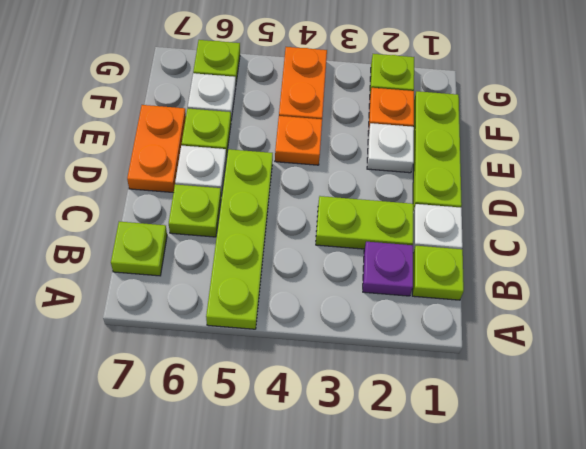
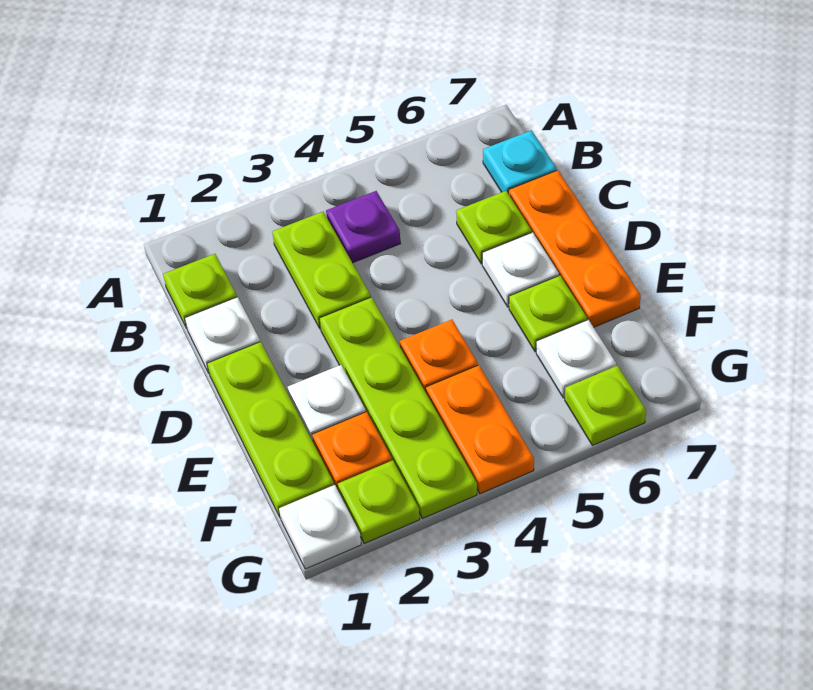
lime plate A5:D5 level 1 -> lime plate D3:G3 level 1
purple plate B2 level 1 -> purple plate B4 level 1
lime plate B7 level 1 -> cyan plate B7 level 1
lime plate C2:C3 level 1 -> lime plate B3:C3 level 1
orange plate D7:E7 level 1 -> orange plate C7:E7 level 1
none -> white plate G1 level 1

